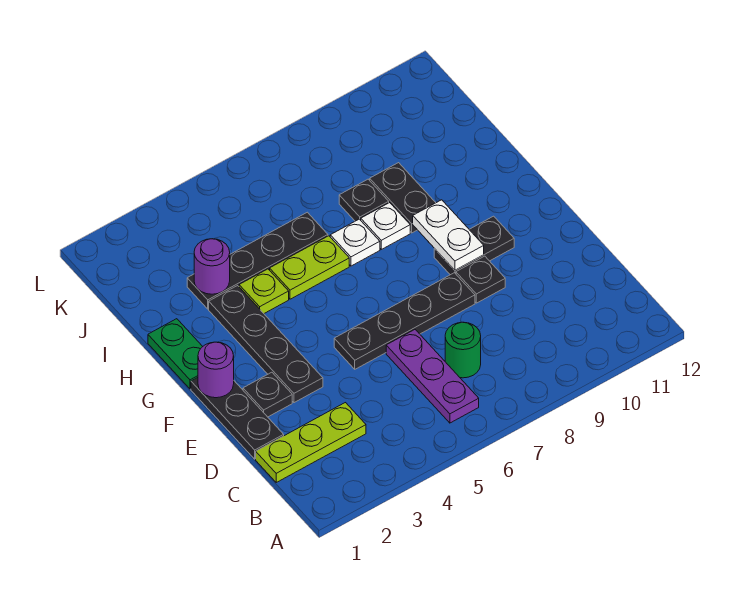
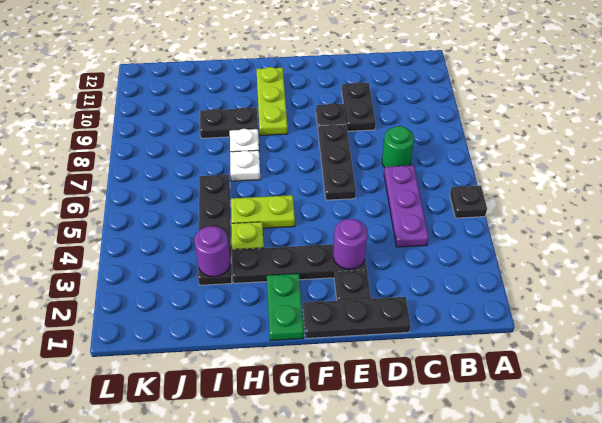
purple plate B6:D6 level 1 -> purple plate C4:C6 level 1
lime plate C1:C3 level 1 -> lime plate G9:G11 level 1
black plate E5:E8 level 1 -> black plate E6:E8 level 1
purple round brick F1 level 2 -> purple round brick E3 level 2
black plate F9:F10 level 1 -> black plate D9:D10 level 1
white plate F9:G9 level 2 -> none
green plate G1:H1 level 1 -> green plate G1:G2 level 1
lime plate H5:H6 level 1 -> lime plate G5:H5 level 1
black plate I8 level 1 -> black plate A5 level 1

